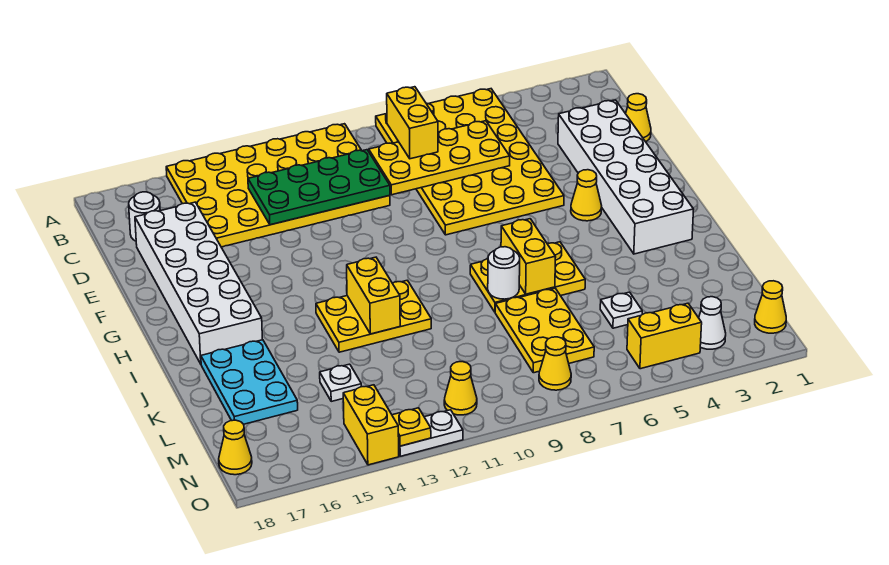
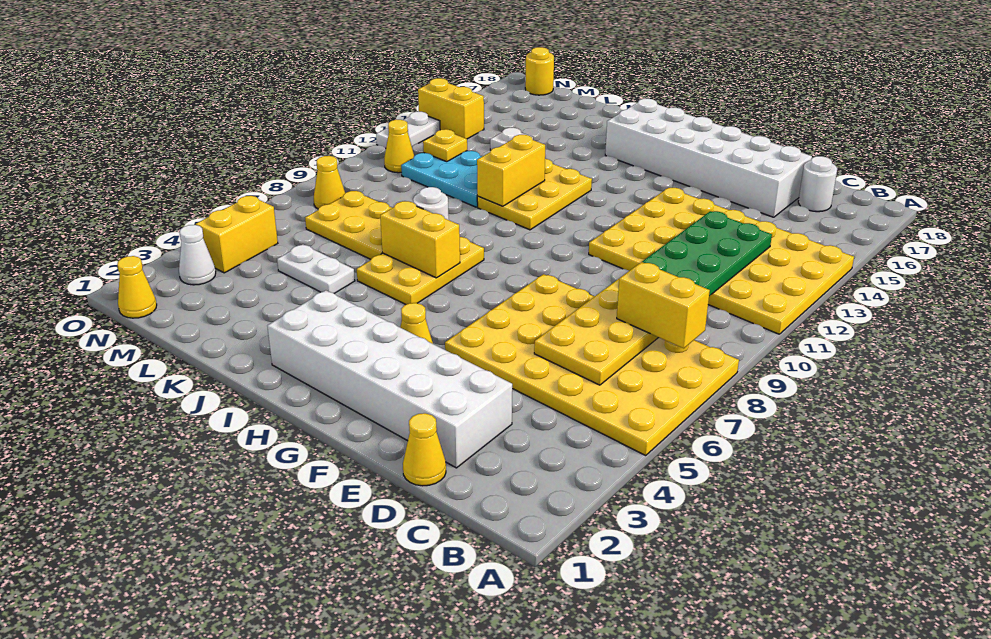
yellow plate A10:D15 level 1 -> yellow plate A11:F14 level 1
yellow brick I12:J12 level 2 -> yellow brick J11:J12 level 2
cyan plate J16:L17 level 1 -> cyan plate K11:M12 level 1
white plate L5 level 1 -> white plate K5:L5 level 1
yellow cone N18 level 1 -> yellow round brick N18 level 1
yellow plate O13 level 2 -> yellow plate M12 level 2

